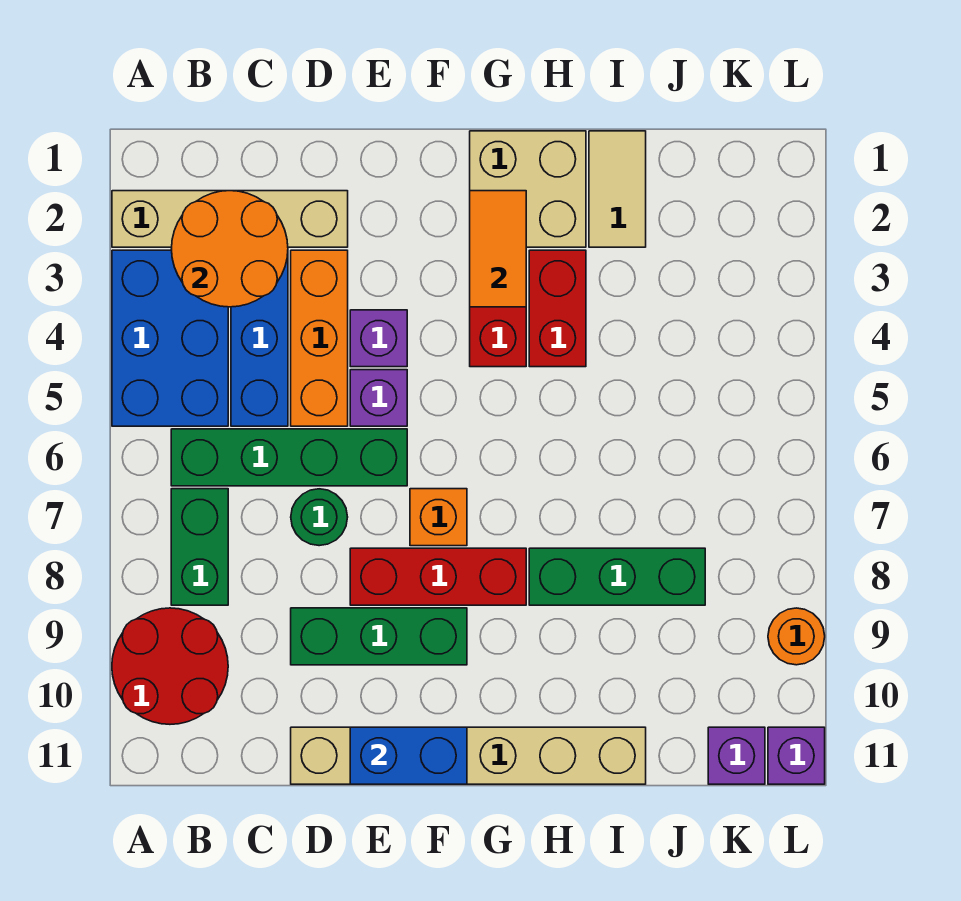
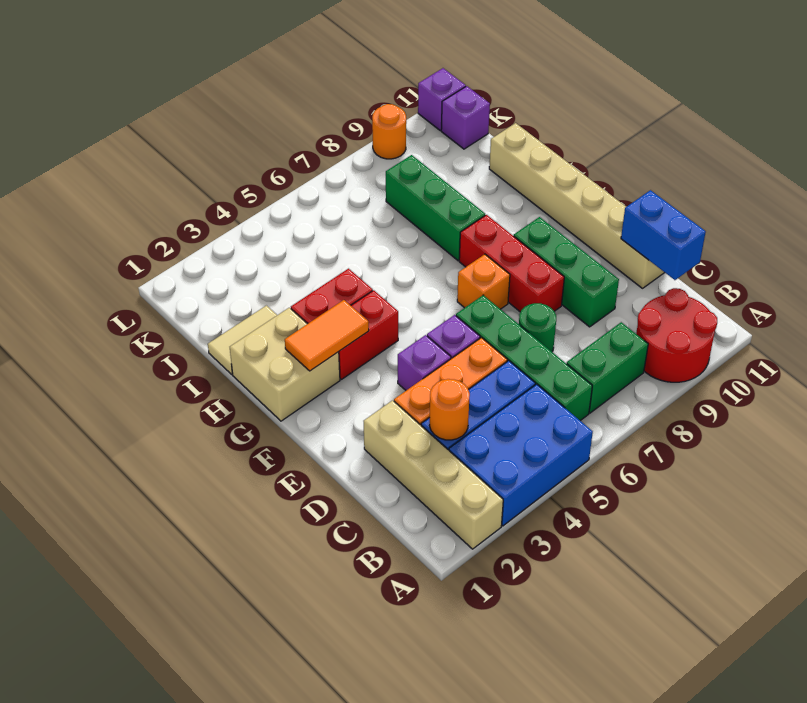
orange round brick B2:C3 level 2 -> orange round brick C3 level 2
blue brick E11:F11 level 2 -> blue brick C11:D11 level 2

